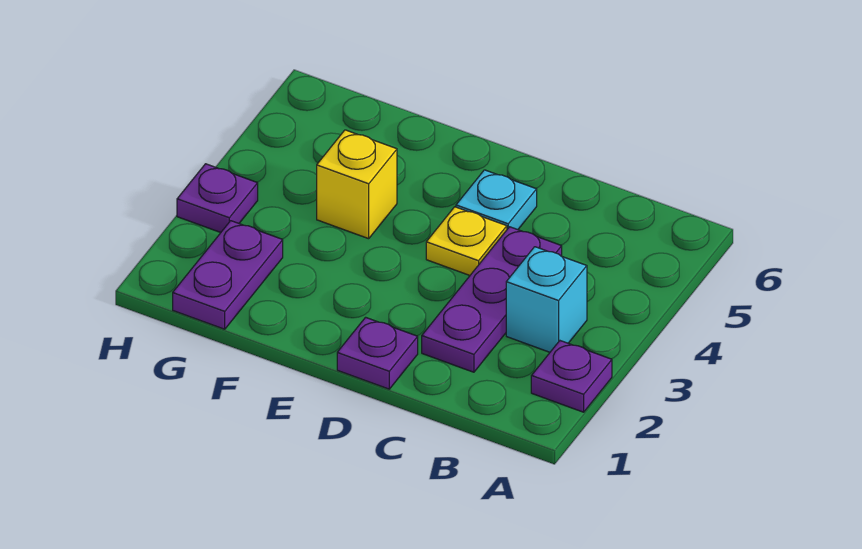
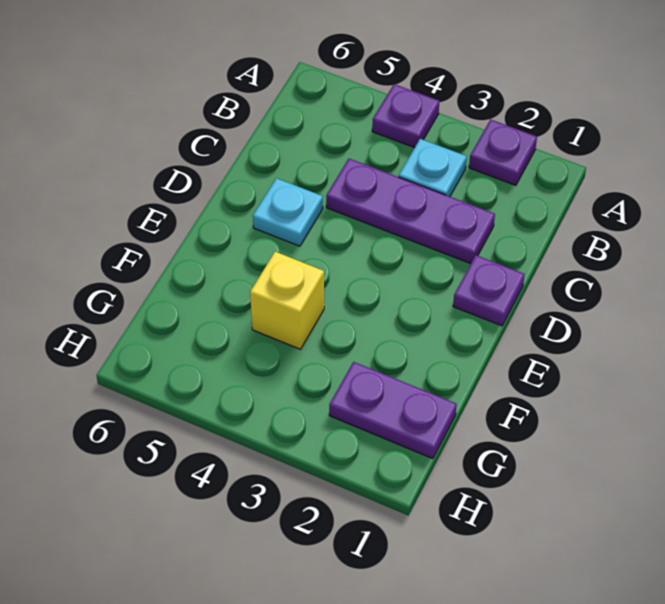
cyan brick B3 level 1 -> cyan plate B3 level 1
yellow plate D4 level 1 -> none
purple plate H3 level 1 -> purple plate A4 level 1

